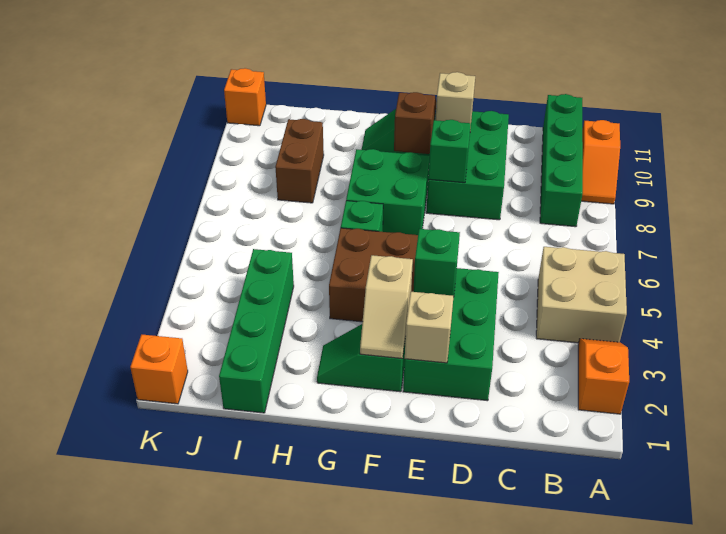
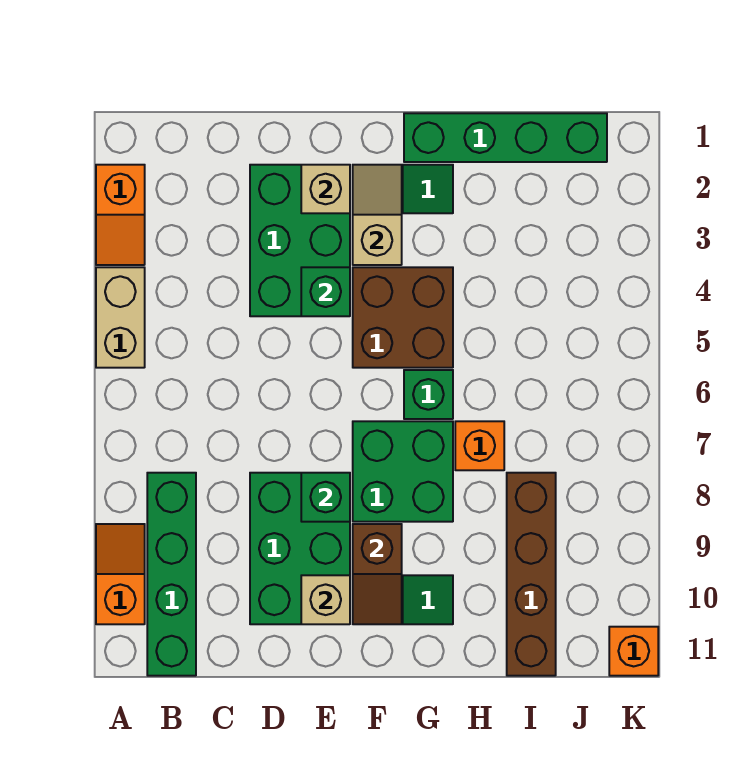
tan brick A4:B5 level 1 -> tan brick A4:A5 level 1
green brick I1:I4 level 1 -> green brick G1:J1 level 1
brown brick I8:I9 level 1 -> brown brick I8:I11 level 1
orange brick K1 level 1 -> orange brick H7 level 1

